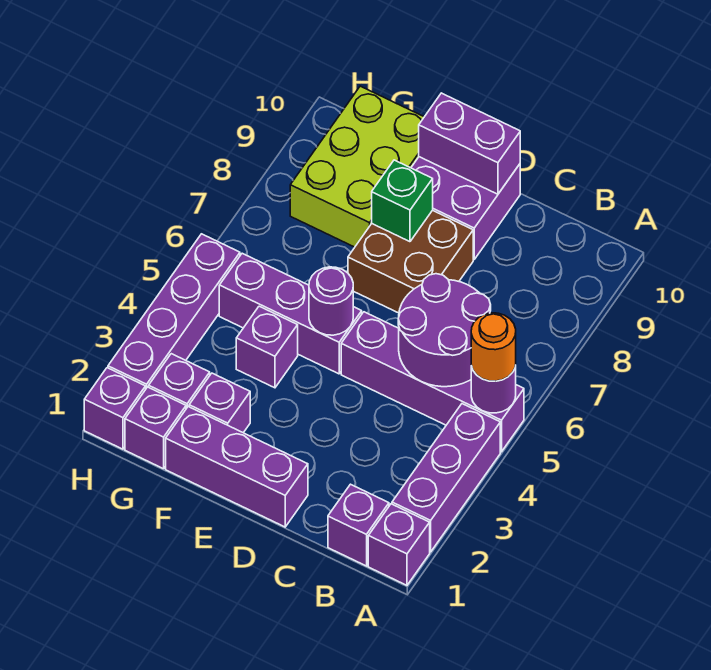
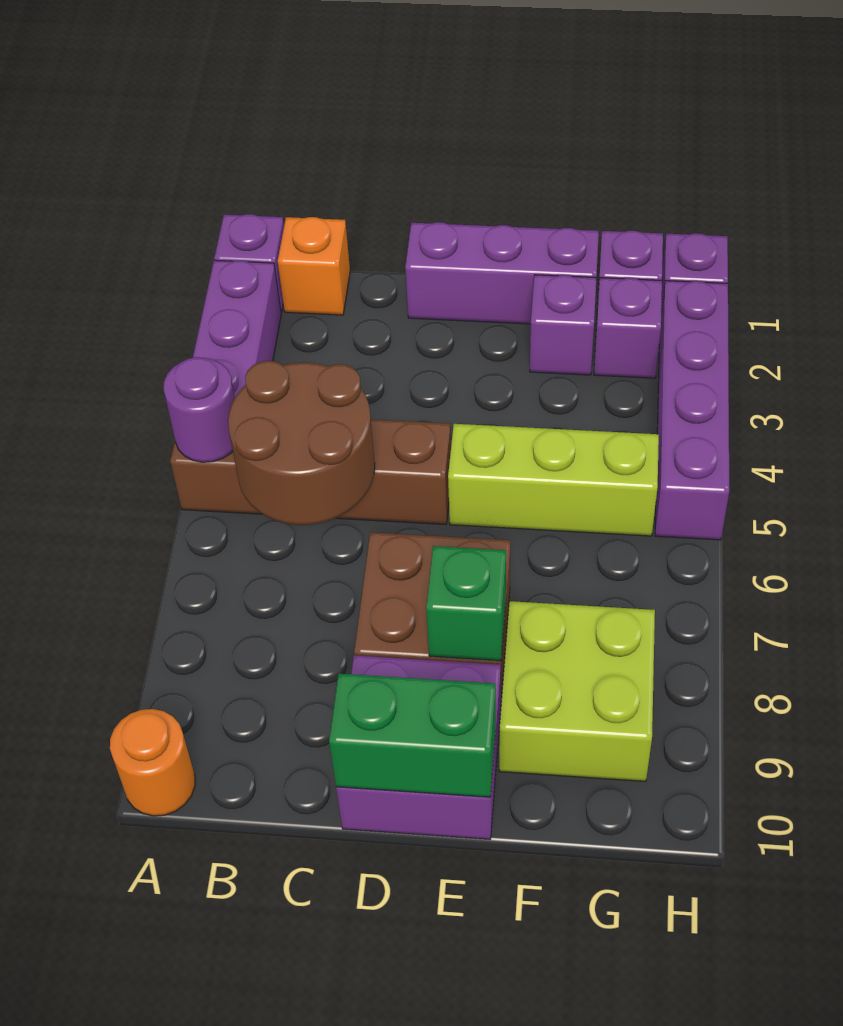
purple brick A5:D5 level 1 -> brown brick A5:D5 level 1
orange round brick A5 level 3 -> orange round brick A10 level 1
purple brick B1 level 1 -> orange brick B1 level 1
purple round brick B5:C6 level 2 -> brown round brick B5:C6 level 2
purple brick D10:E10 level 2 -> green brick D10:E10 level 2
purple brick E5:G5 level 1 -> lime brick E5:G5 level 1
purple round brick E5 level 2 -> none
purple brick F4 level 1 -> none
lime brick F8:G10 level 1 -> lime brick F8:G9 level 1

